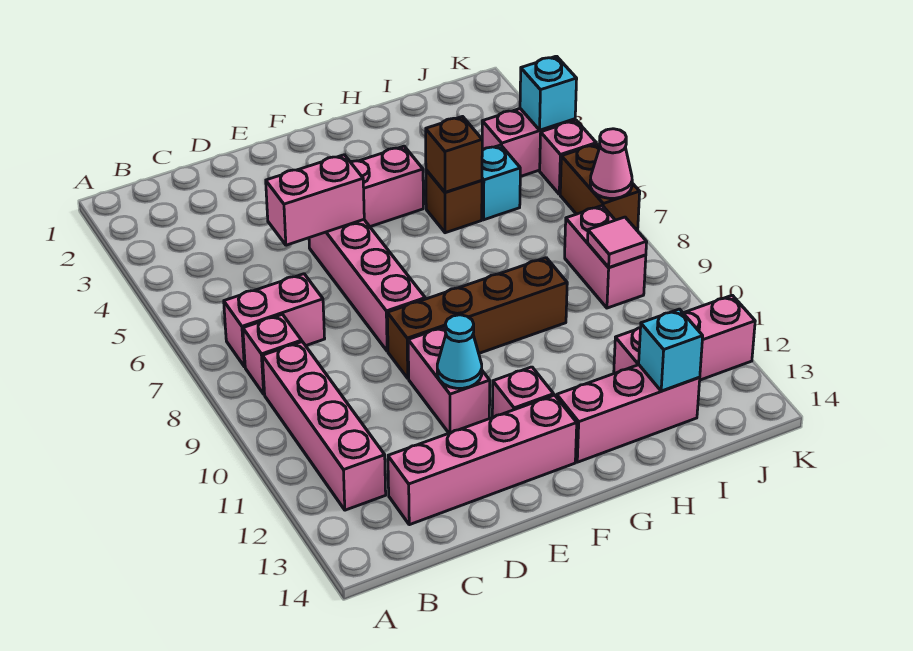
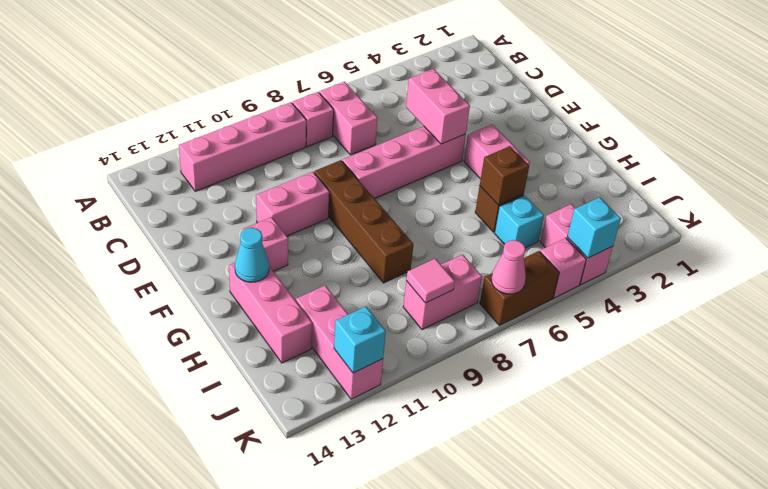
pink brick C13:F13 level 1 -> none
cyan cone E11 level 2 -> cyan cone G13 level 2
cyan brick I13 level 2 -> cyan brick K12 level 2

